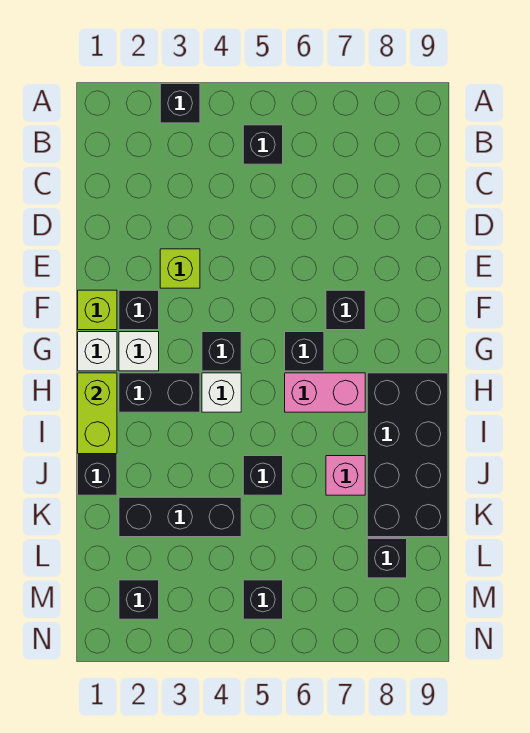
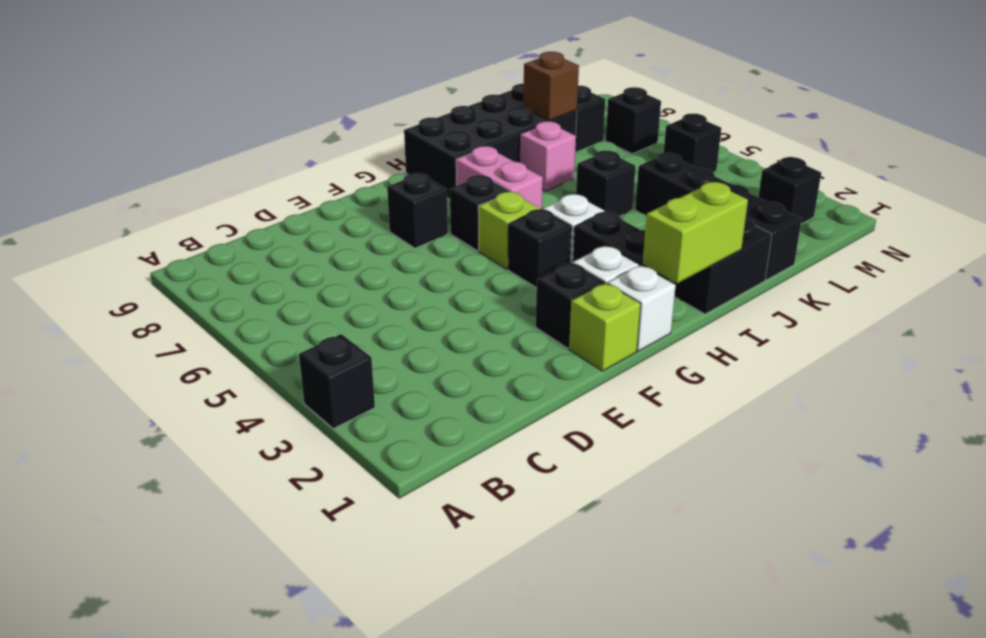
black brick B5 level 1 -> black brick M7 level 1
lime brick E3 level 1 -> lime brick G5 level 1
black brick K2:K4 level 1 -> black brick K1:K4 level 1
none -> brown brick K8 level 2

